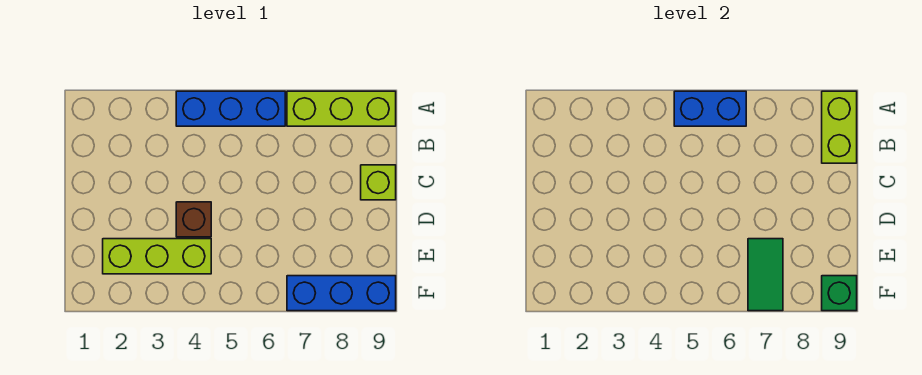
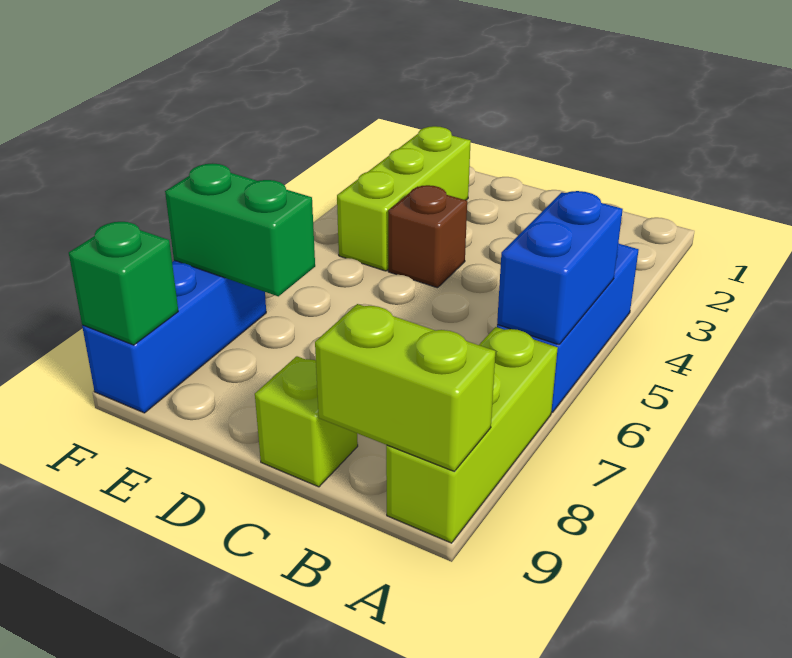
green tile E7:F7 level 2 -> green brick E7:F7 level 2

